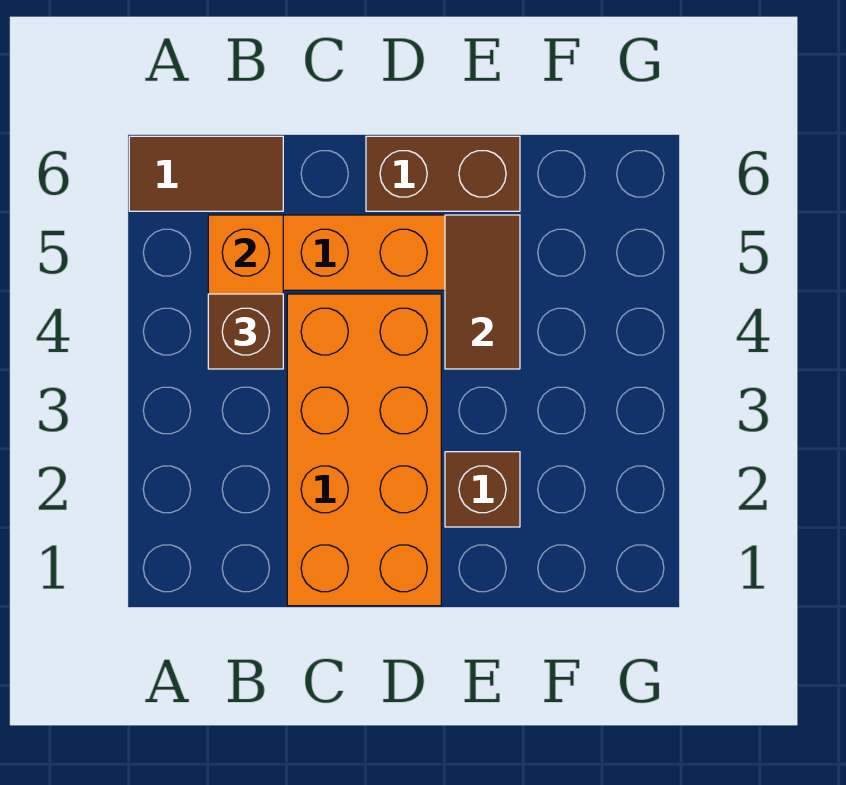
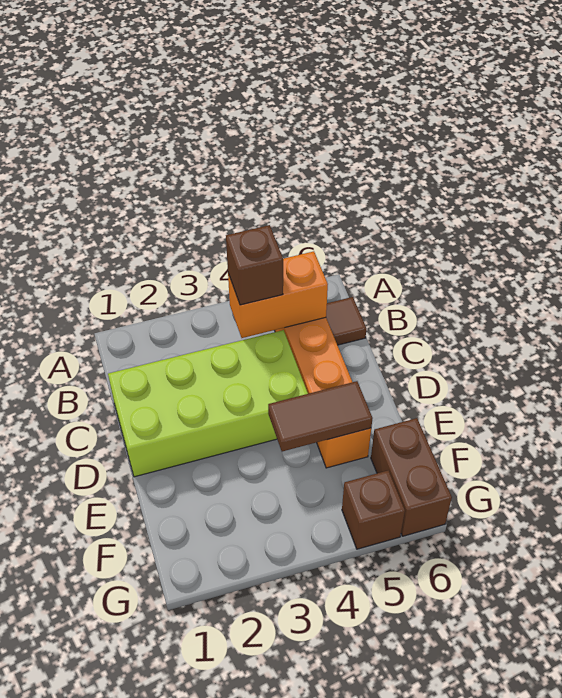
brown tile A6:B6 level 1 -> brown tile B6 level 1
orange brick C1:D4 level 1 -> lime brick C1:D4 level 1
brown brick D6:E6 level 1 -> brown brick F6:G6 level 1
brown brick E2 level 1 -> brown brick G5 level 1

